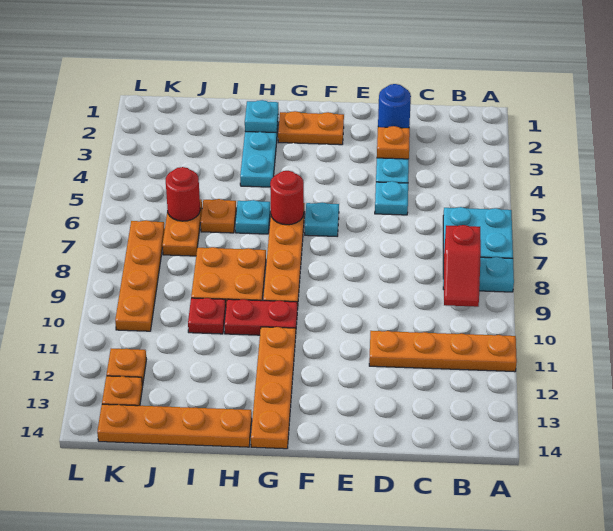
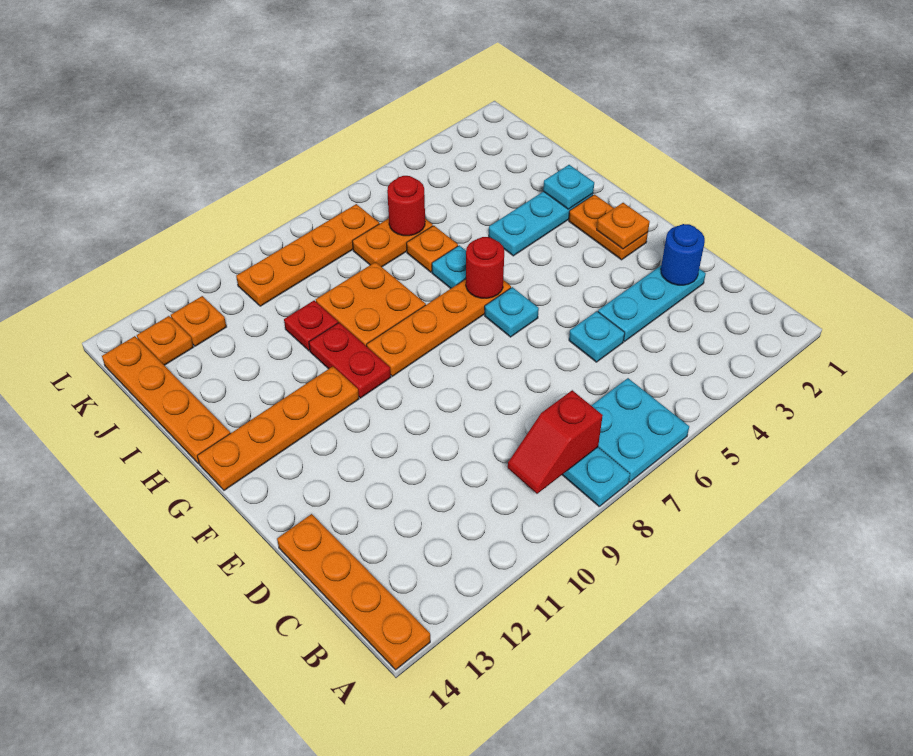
orange plate A11:D11 level 1 -> orange plate A14:D14 level 1
orange plate D3 level 2 -> orange plate F2 level 2

